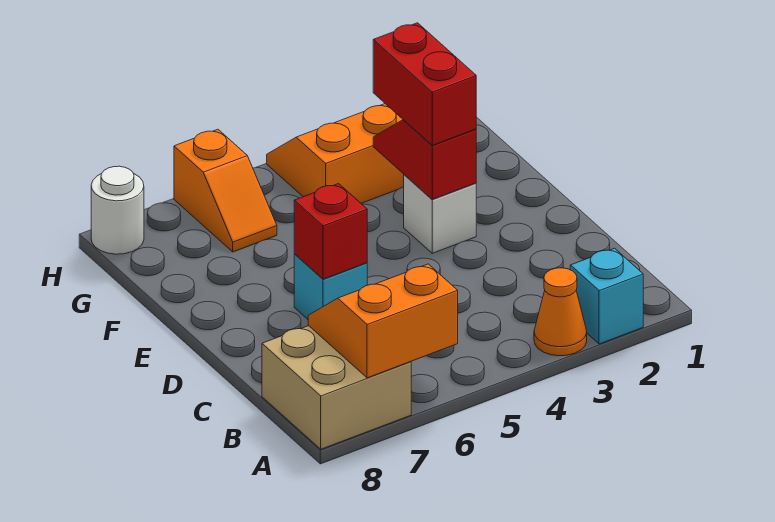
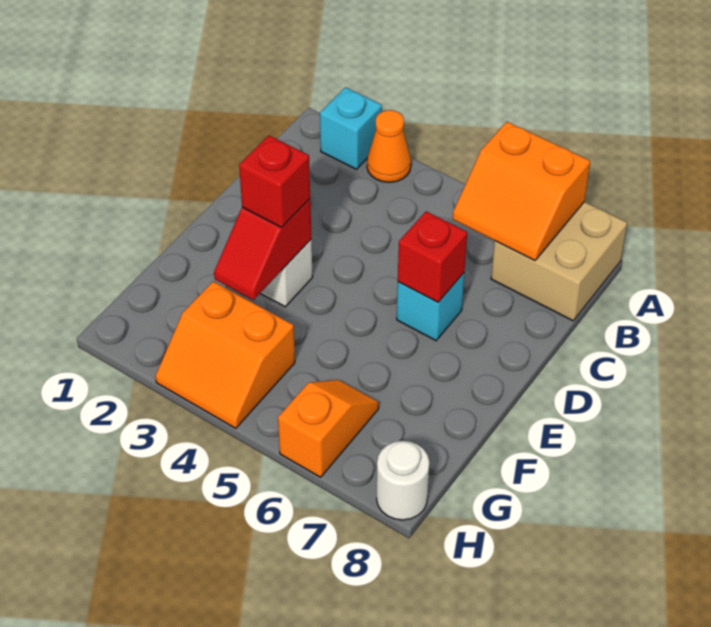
red brick E3:F3 level 3 -> red brick E3 level 3

